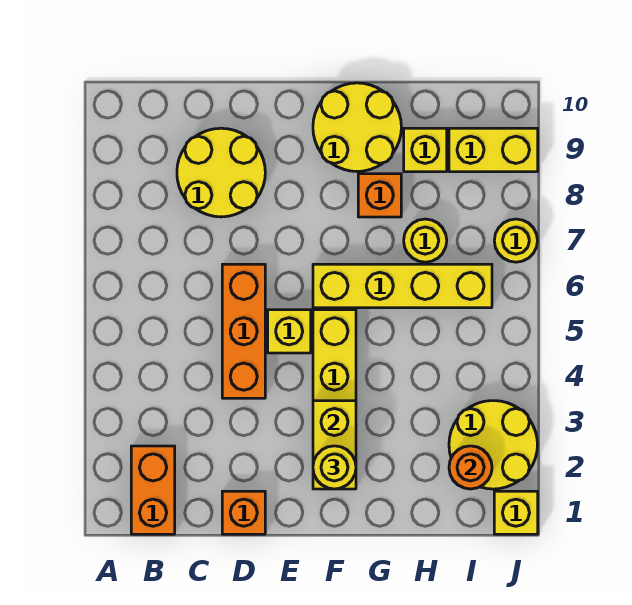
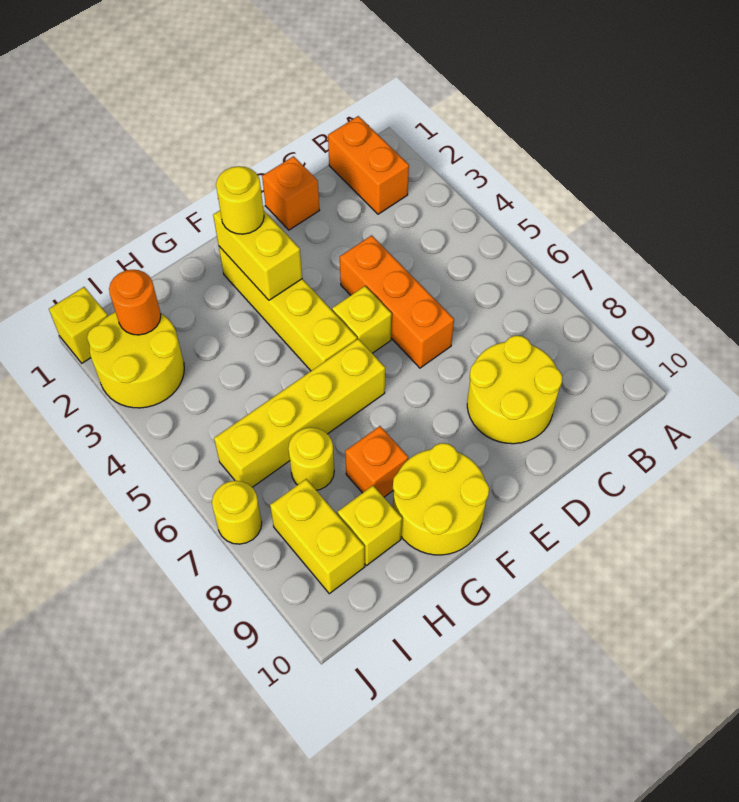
yellow brick I9:J9 level 1 -> yellow brick I8:I9 level 1

